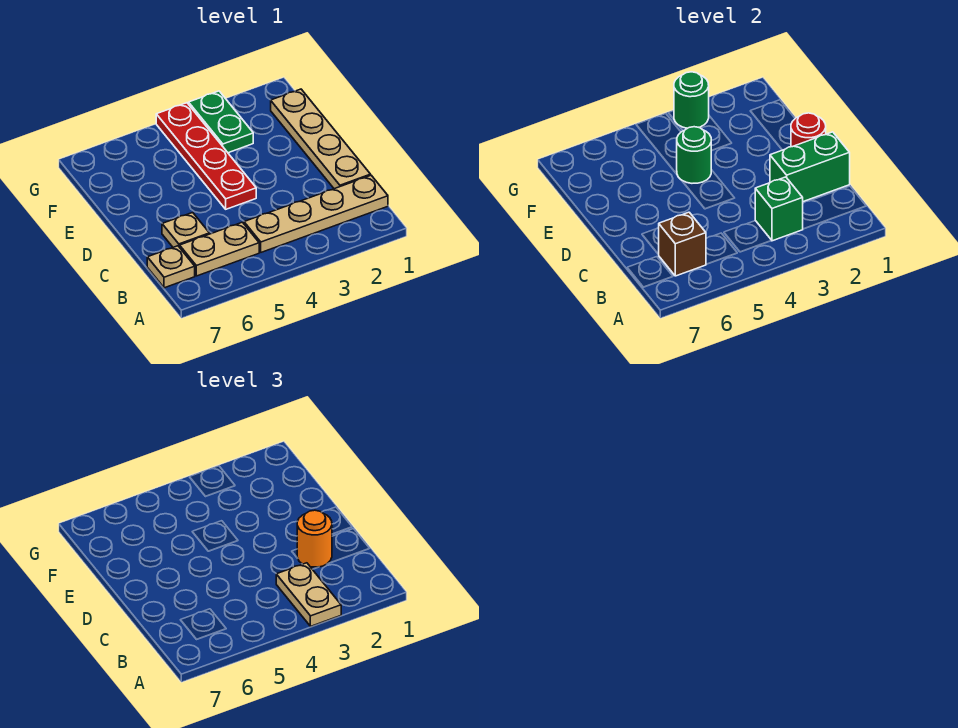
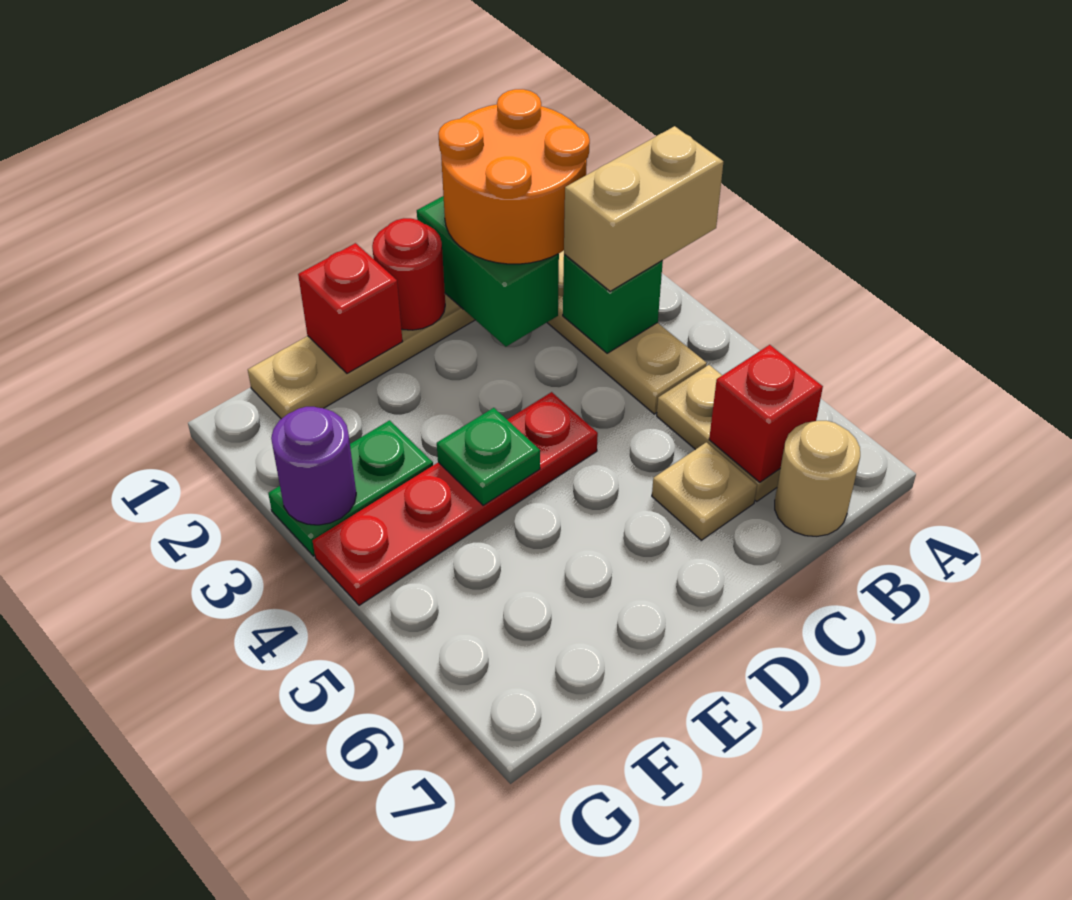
tan plate A3:B3 level 3 -> tan brick A3:B3 level 3
brown brick B6 level 2 -> red brick B6 level 2
tan plate B7 level 1 -> tan round brick B7 level 1
orange round brick C2 level 3 -> orange round brick B1:C2 level 3
none -> red brick E1 level 2
green round brick E4 level 2 -> green plate E4 level 2
green round brick G3 level 2 -> purple round brick G3 level 2

